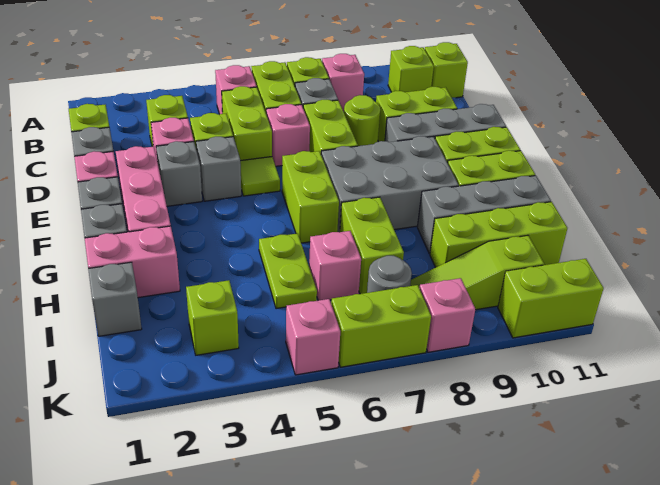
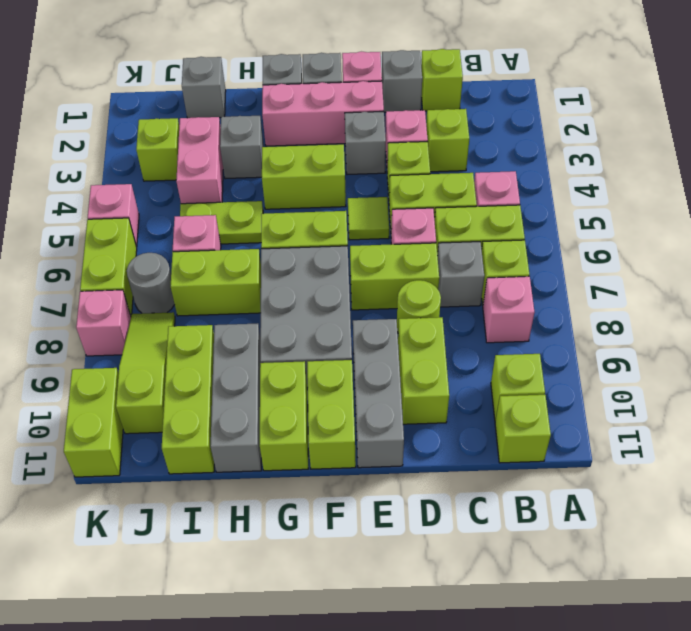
grey brick E4 level 1 -> grey brick H3 level 1
none -> lime brick F4:G4 level 1
pink brick H1:H2 level 1 -> pink brick I3:I4 level 1

